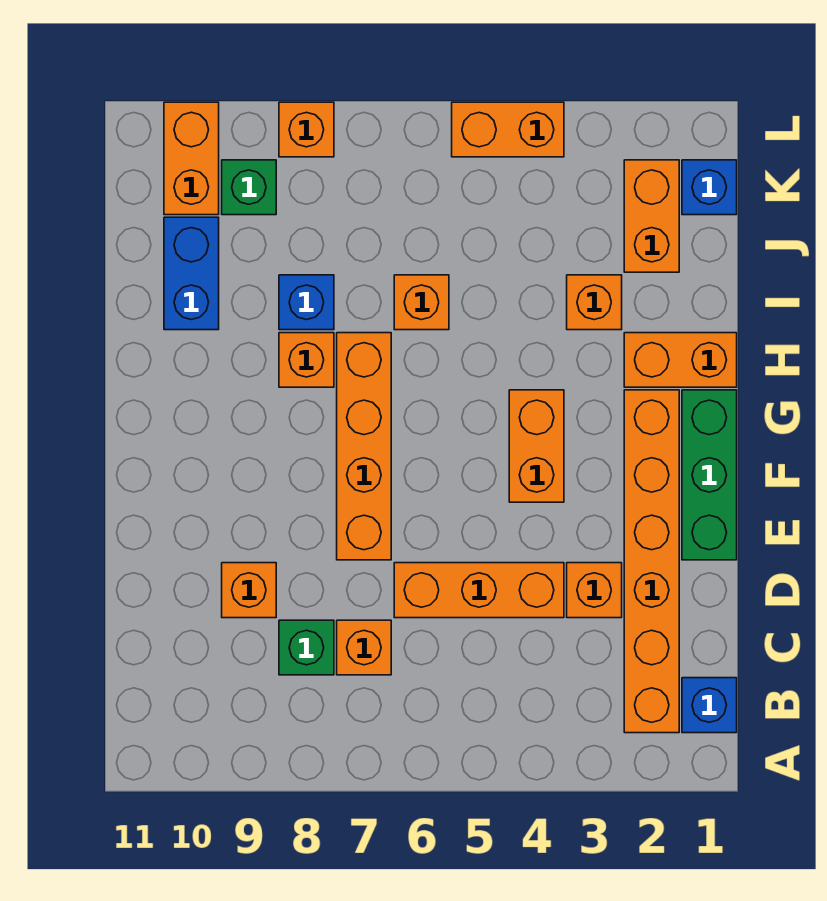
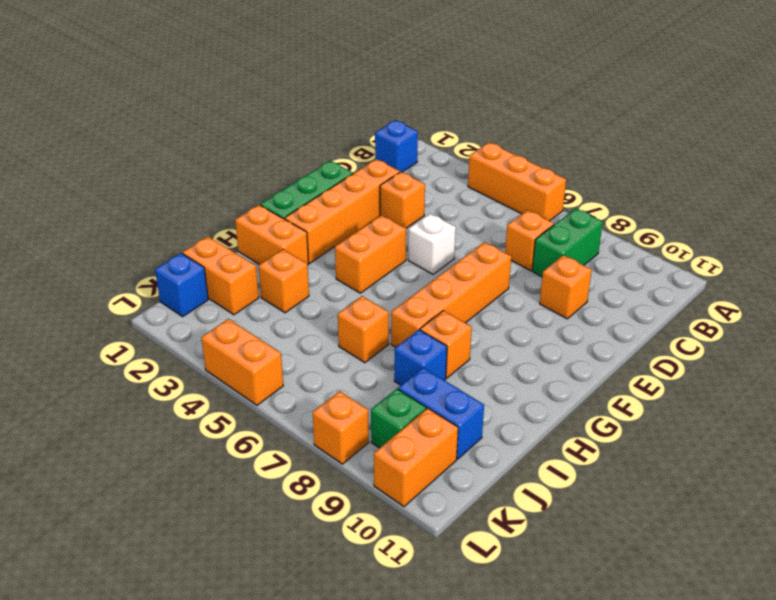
orange brick B2:G2 level 1 -> orange brick D2:G2 level 1
green brick C8 level 1 -> green brick B8:C8 level 1
orange brick D4:D6 level 1 -> orange brick A4:A6 level 1
none -> white brick E5 level 1
blue brick I10:J10 level 1 -> blue brick J9:J10 level 1
orange brick J2:K2 level 1 -> orange brick J1:J2 level 1

